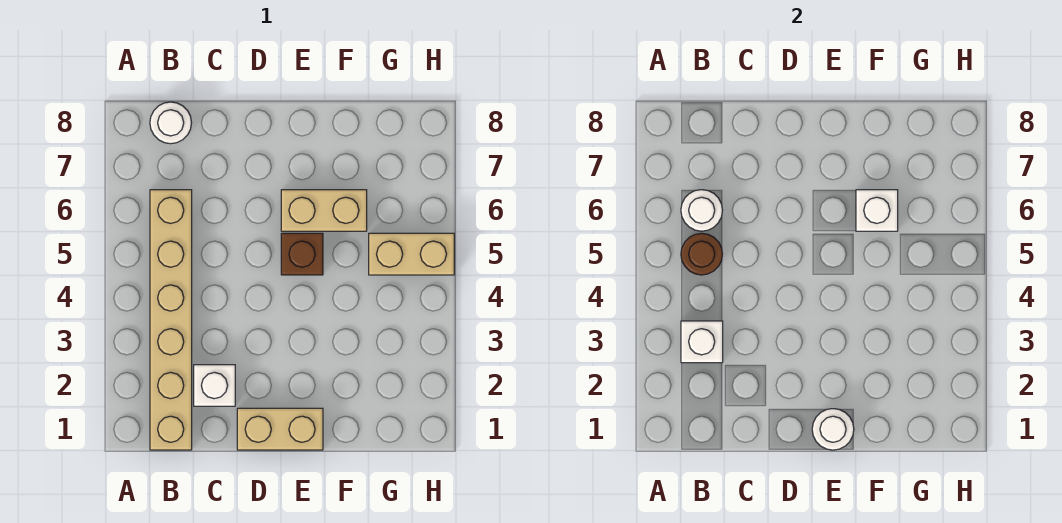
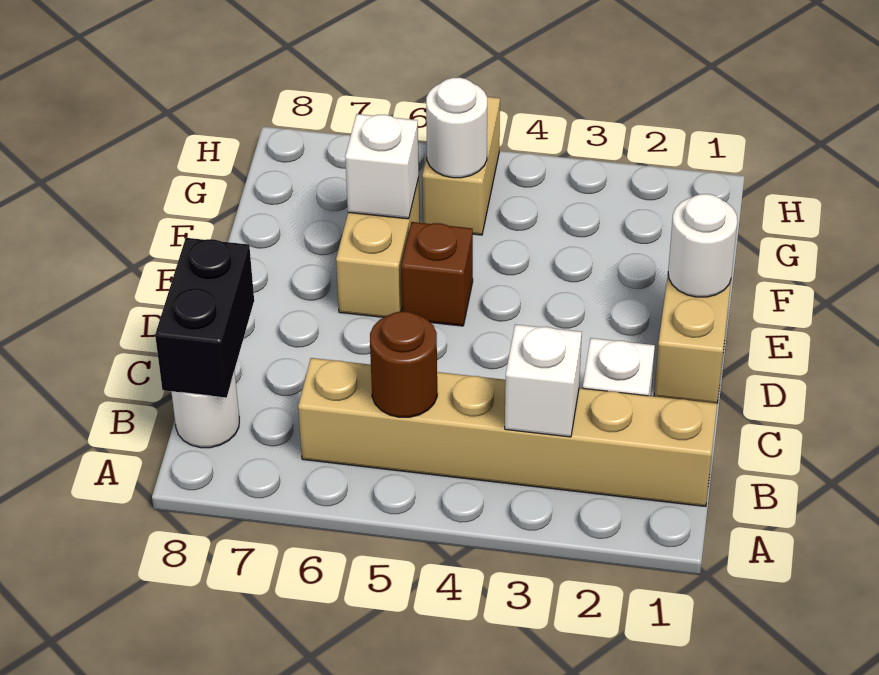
white round brick B6 level 2 -> white round brick G5 level 2
none -> black brick B8:C8 level 2

